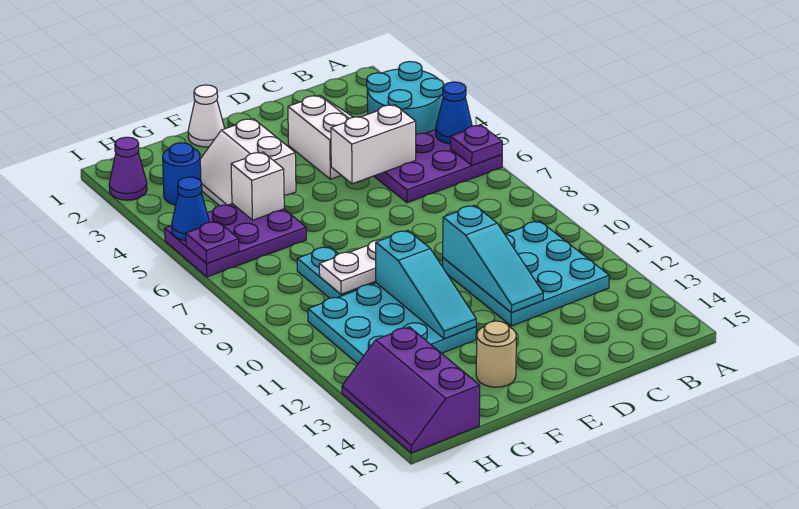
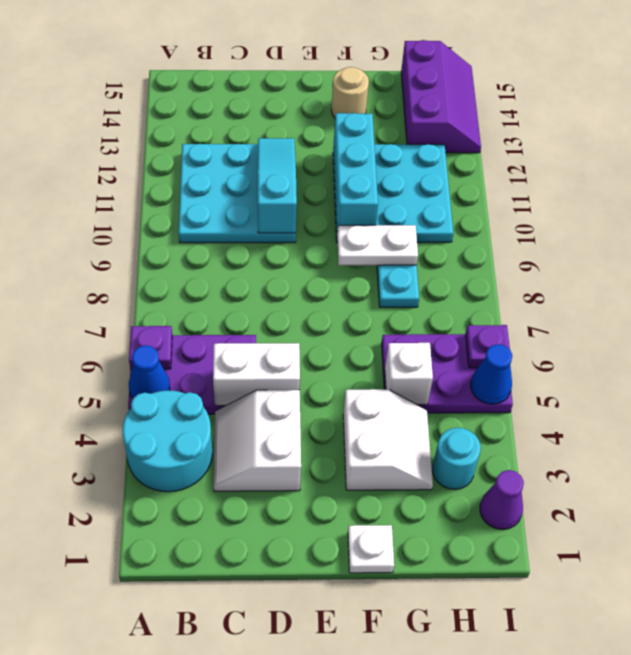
white cone F1 level 1 -> white plate F1 level 1
cyan slope F10:F12 level 2 top 10 -> cyan brick F10:F12 level 2
blue round brick H3 level 1 -> cyan round brick H3 level 1

